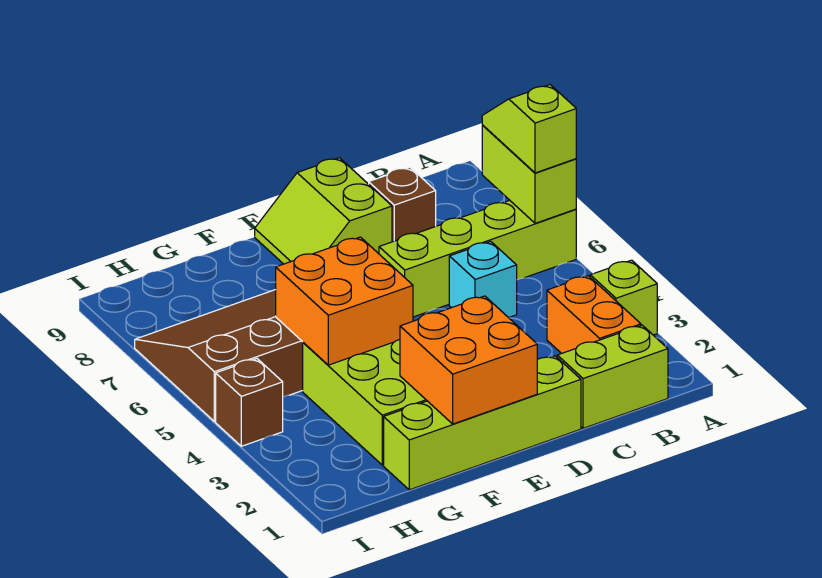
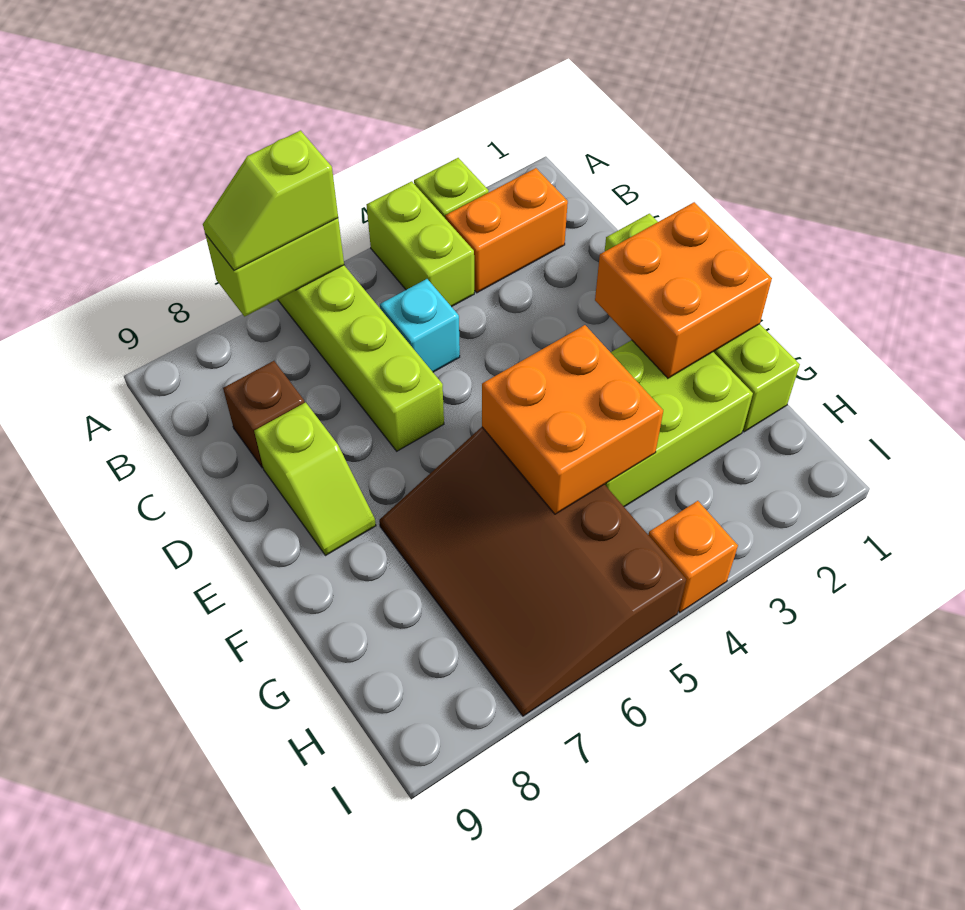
lime brick B1:C1 level 1 -> lime brick A4:B4 level 1
lime slope D8:E9 level 1 top D -> lime slope D8:E8 level 1 top D
brown brick I4 level 1 -> orange brick I4 level 1

